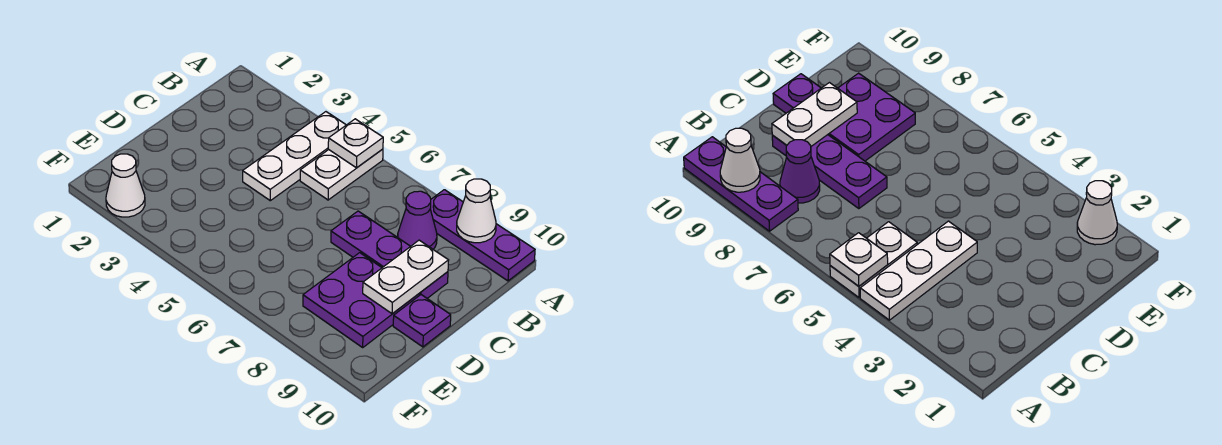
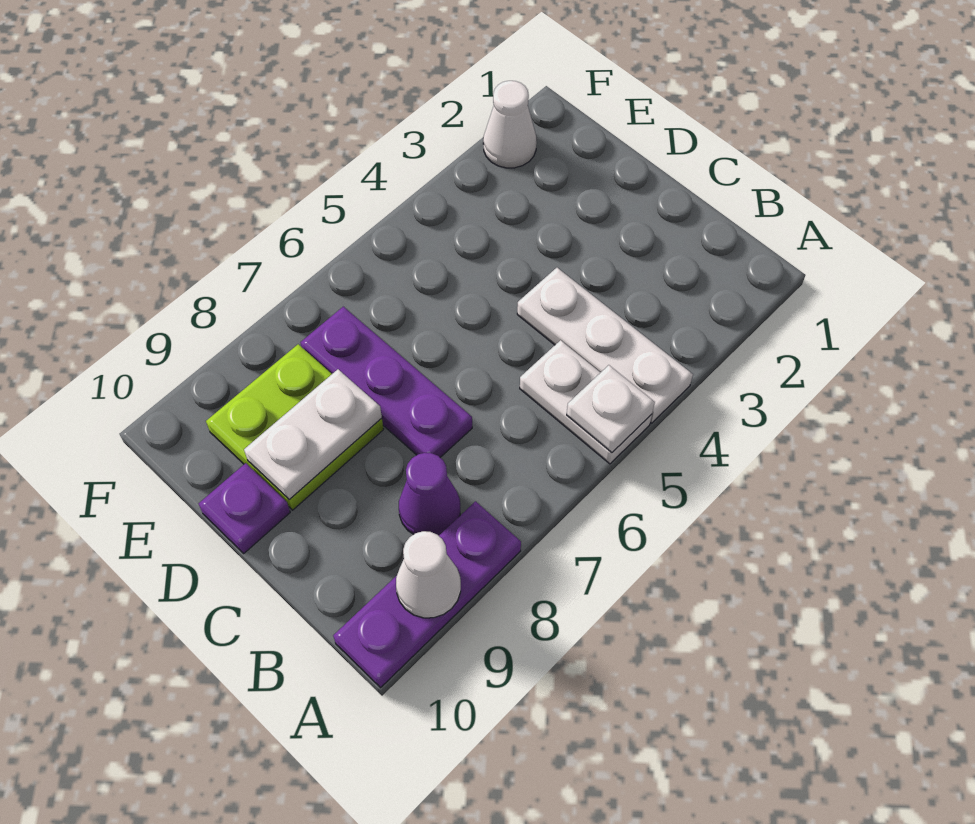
purple plate C7:C9 level 1 -> purple plate C7:E7 level 1
white plate C9:D9 level 2 -> white plate D8:D9 level 2
purple plate D8:E9 level 1 -> lime plate D8:E9 level 1

